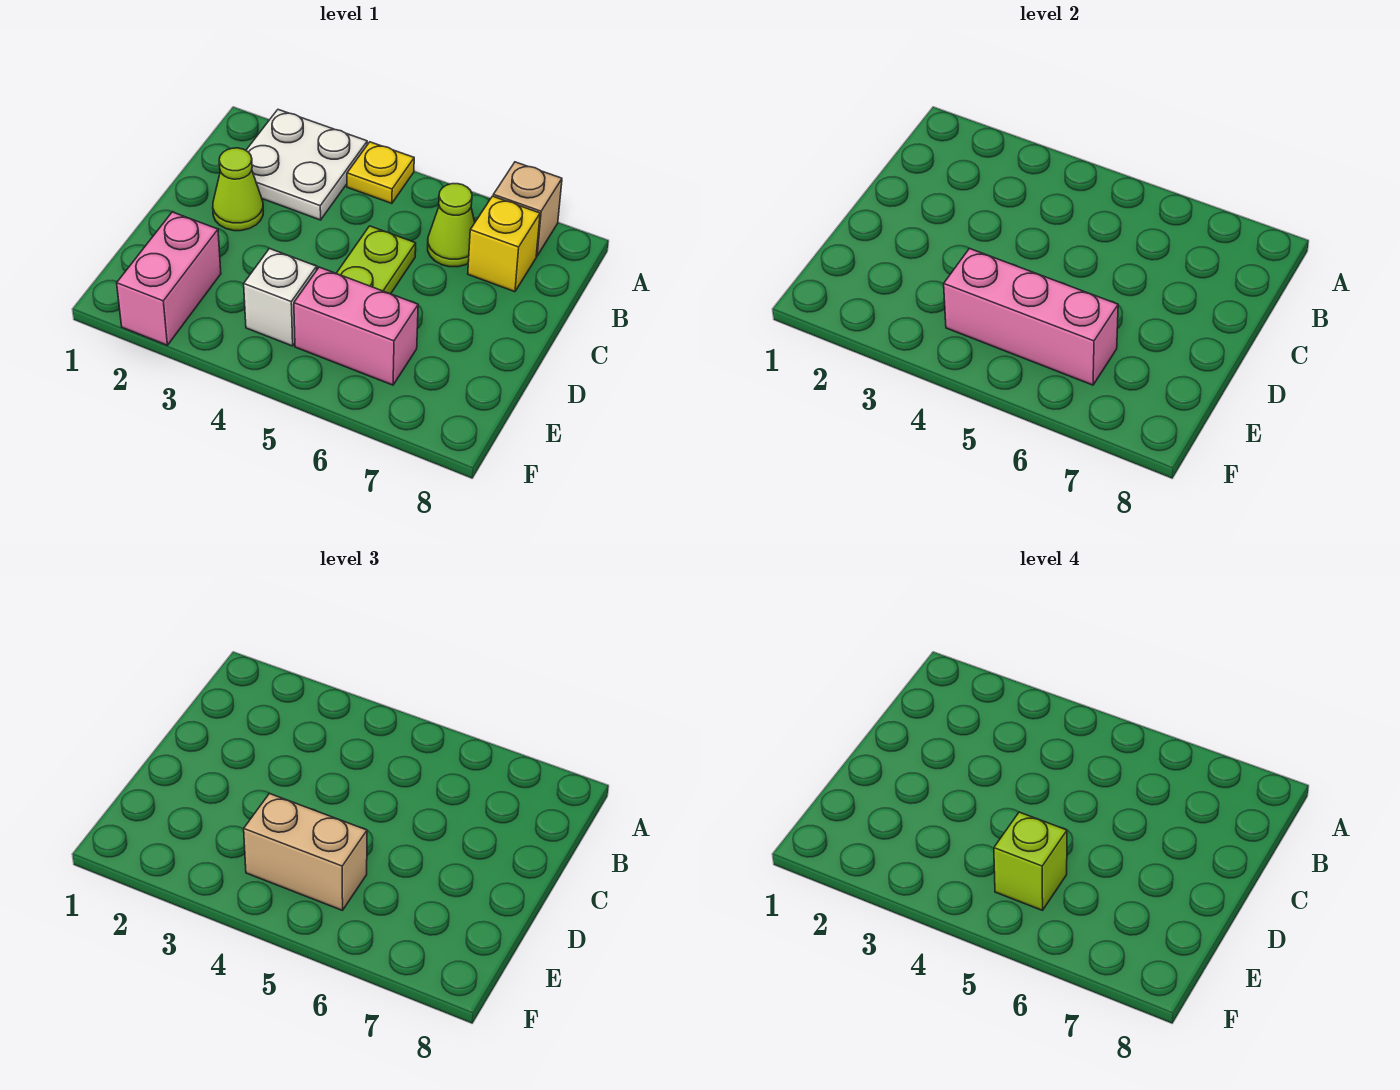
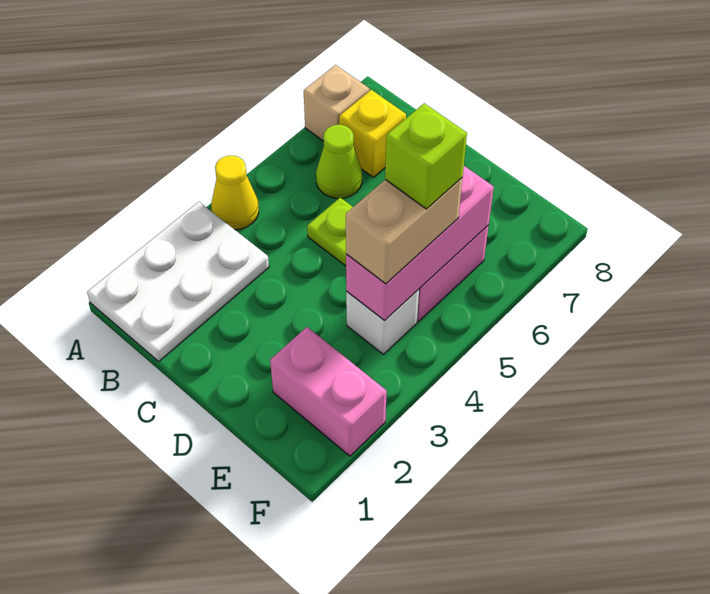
white plate A2:B3 level 1 -> white plate A1:B3 level 1
yellow plate A4 level 1 -> yellow cone A4 level 1
lime cone C2 level 1 -> none

